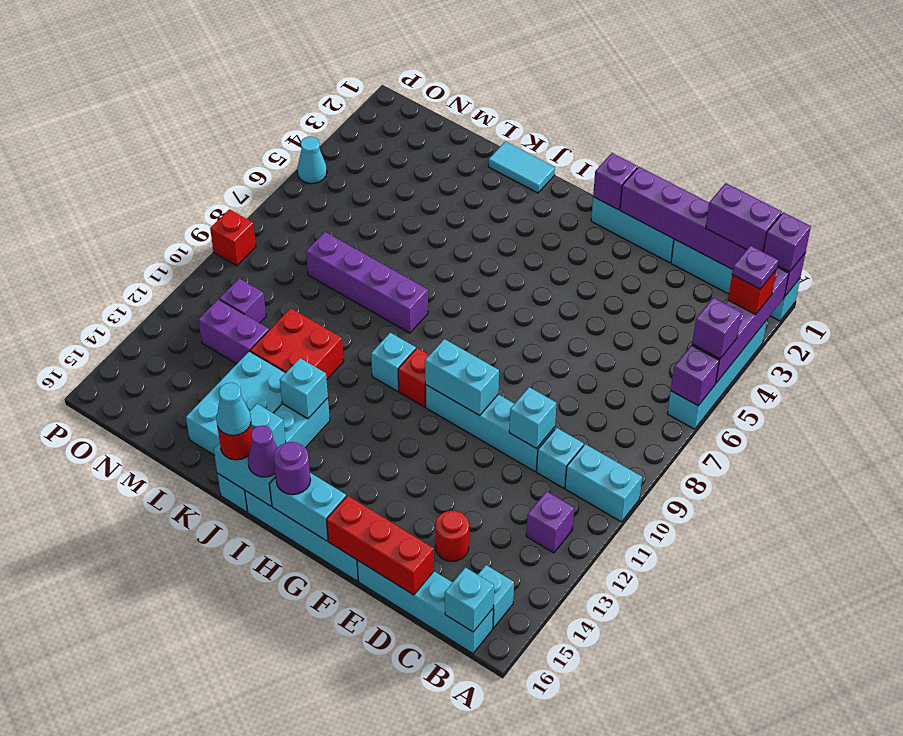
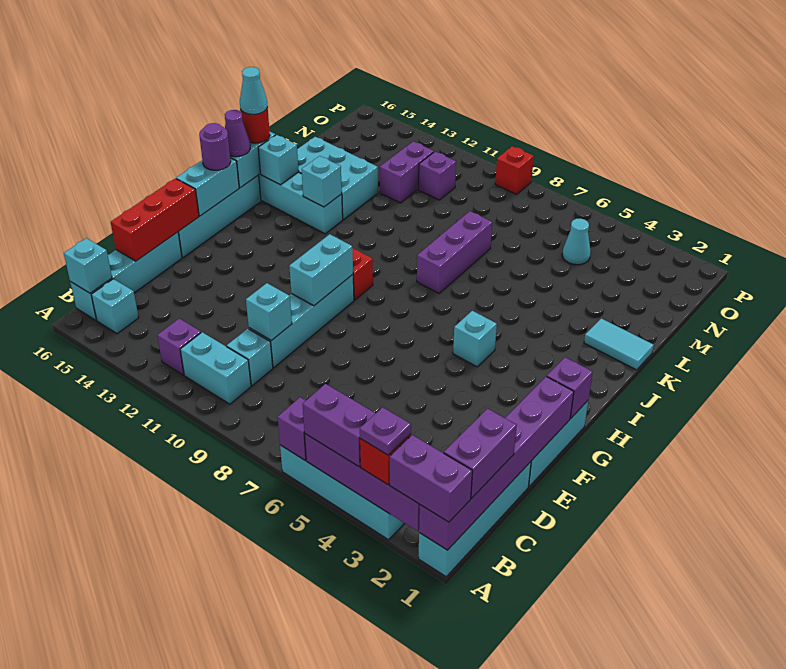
purple brick A1 level 3 -> purple brick A1:A2 level 3
purple brick A5 level 3 -> purple brick A4:A5 level 3
cyan brick A10:B10 level 1 -> cyan brick B10:B11 level 1
red round brick D14 level 1 -> none
cyan brick I10 level 1 -> cyan brick H5 level 1
cyan tile J1:K1 level 1 -> cyan tile K1:K2 level 1
purple brick J8:M8 level 1 -> purple brick J8:L8 level 1
red brick K11:L12 level 1 -> none
cyan cone P5 level 1 -> cyan cone N5 level 1

